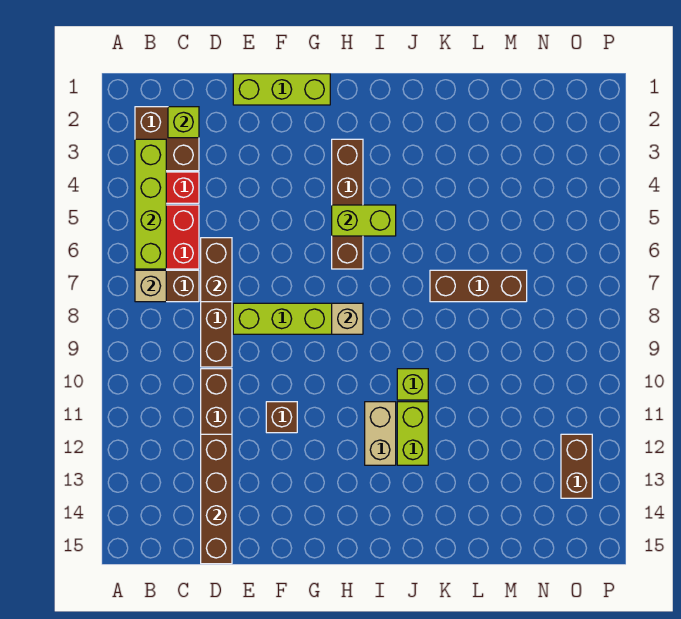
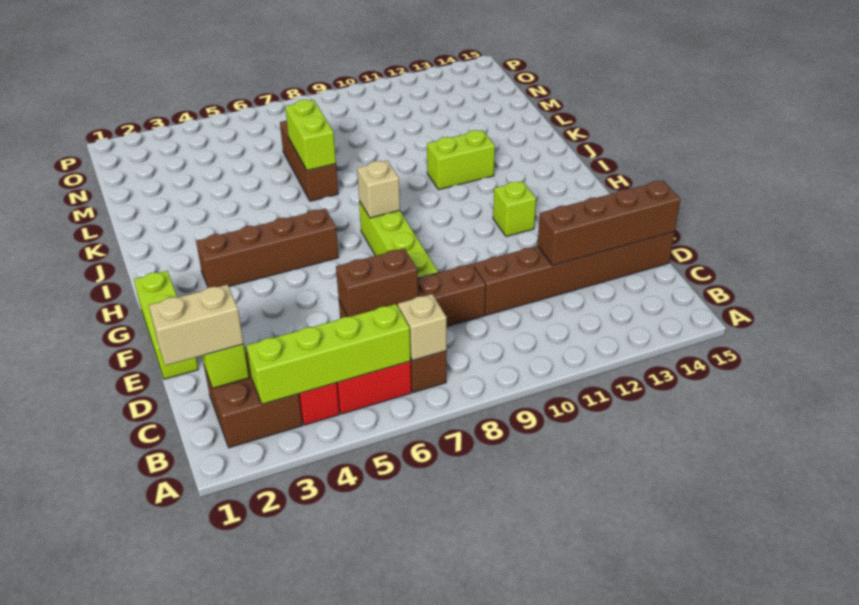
brown brick F11 level 1 -> none
lime brick H5:I5 level 2 -> lime brick K7:L7 level 2
tan brick I11:I12 level 1 -> tan brick C1:C2 level 3
lime brick J10 level 1 -> lime brick G12 level 1
brown brick O12:O13 level 1 -> none

